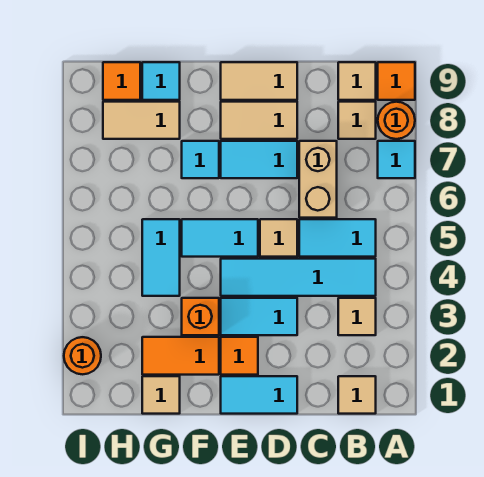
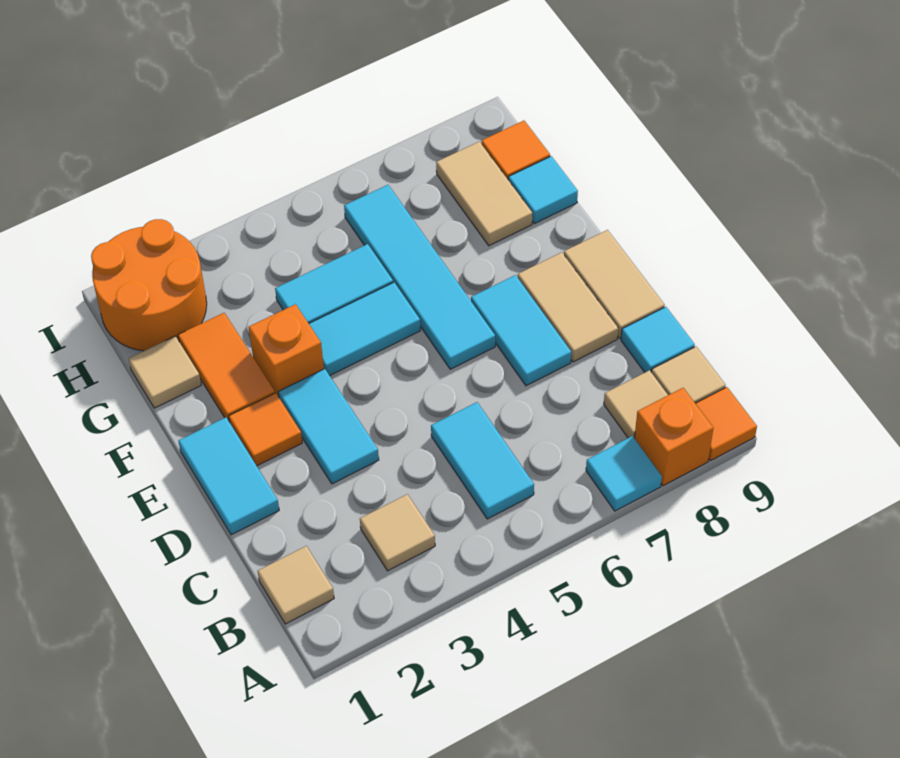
orange round brick A8 level 1 -> orange brick A8 level 1
cyan tile B4:E4 level 1 -> cyan tile E6:H6 level 1
tan brick C6:C7 level 1 -> none
tan tile D5 level 1 -> none
cyan tile E5:F5 level 1 -> cyan tile F4:F5 level 1
cyan tile F7 level 1 -> cyan tile C9 level 1
orange round brick I2 level 1 -> orange round brick H1:I2 level 1

